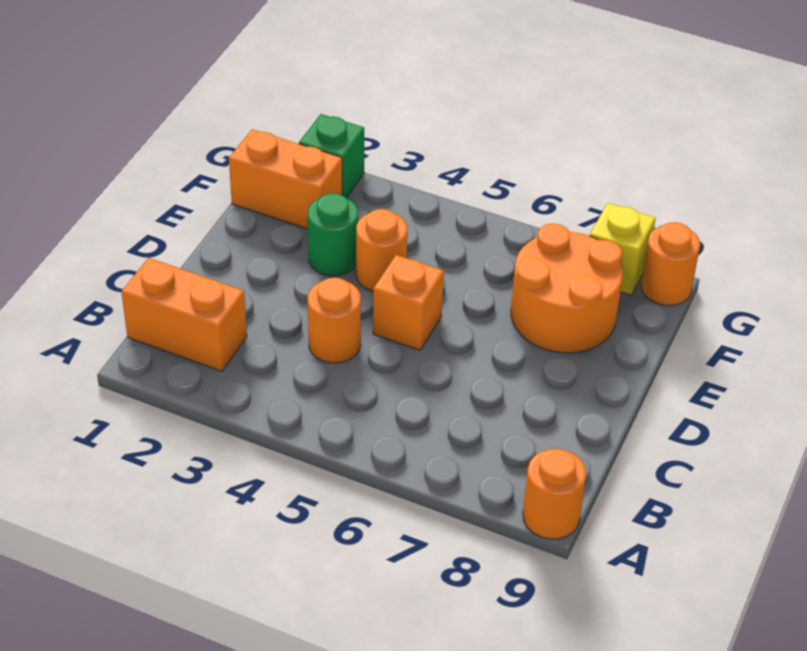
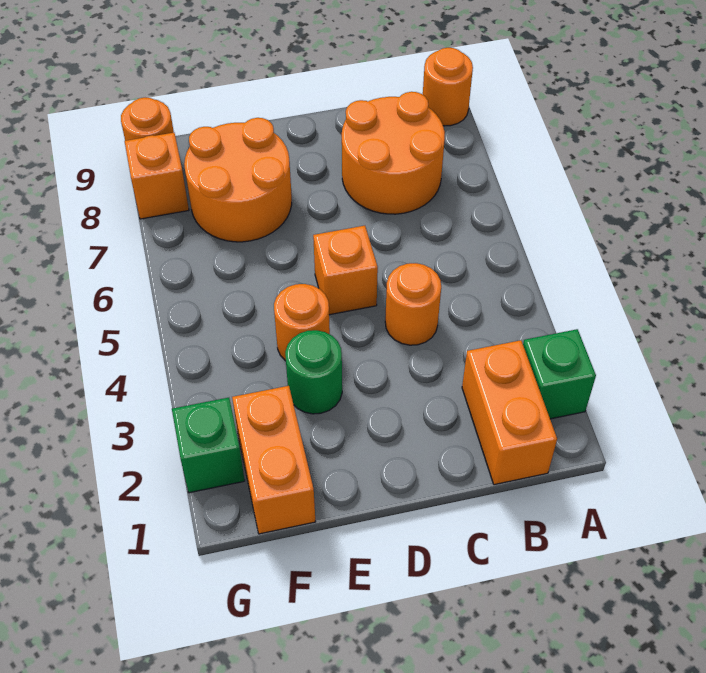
none -> green brick A2 level 1
none -> orange round brick B7:C8 level 1
yellow brick G8 level 1 -> orange brick G8 level 1

